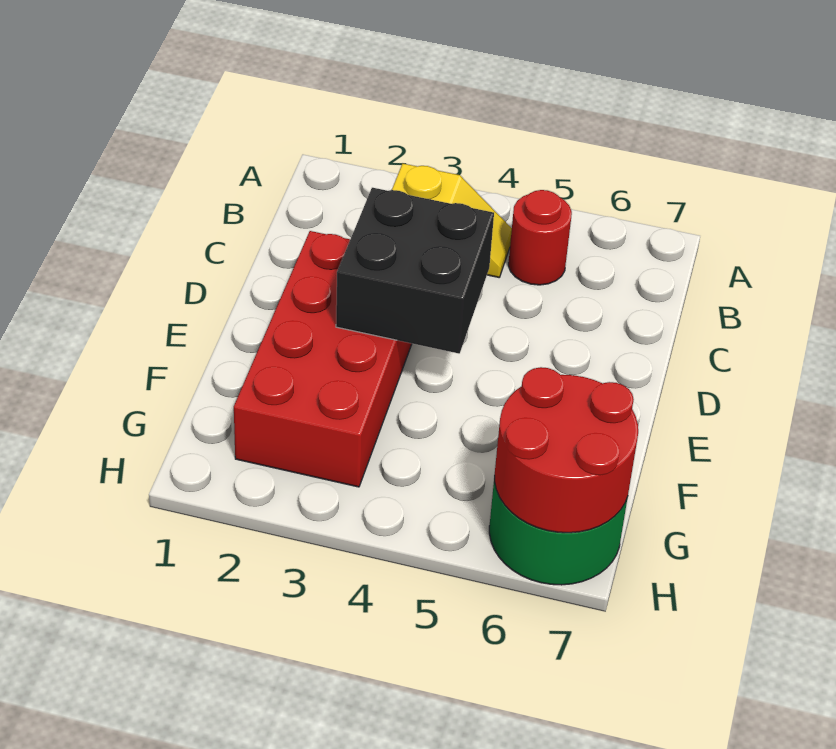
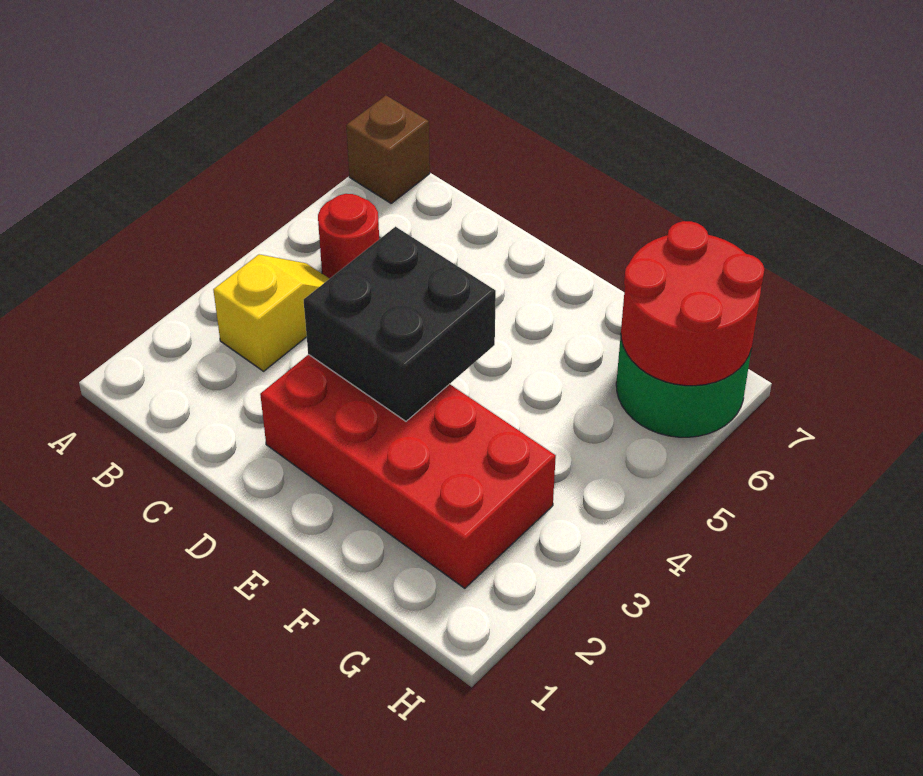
none -> brown brick A7 level 1

